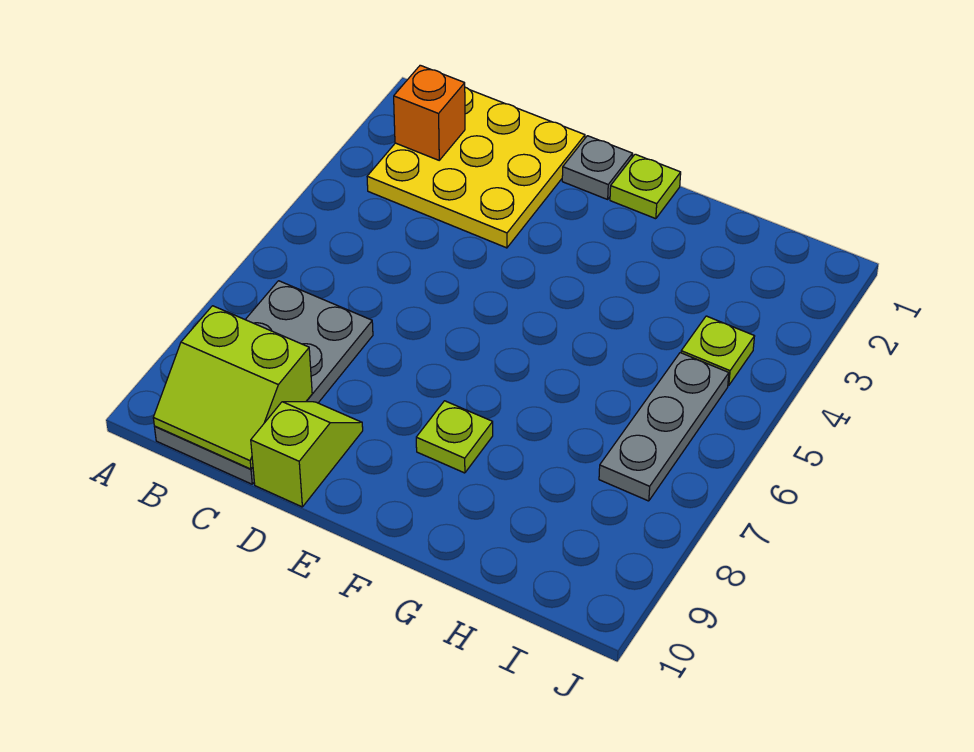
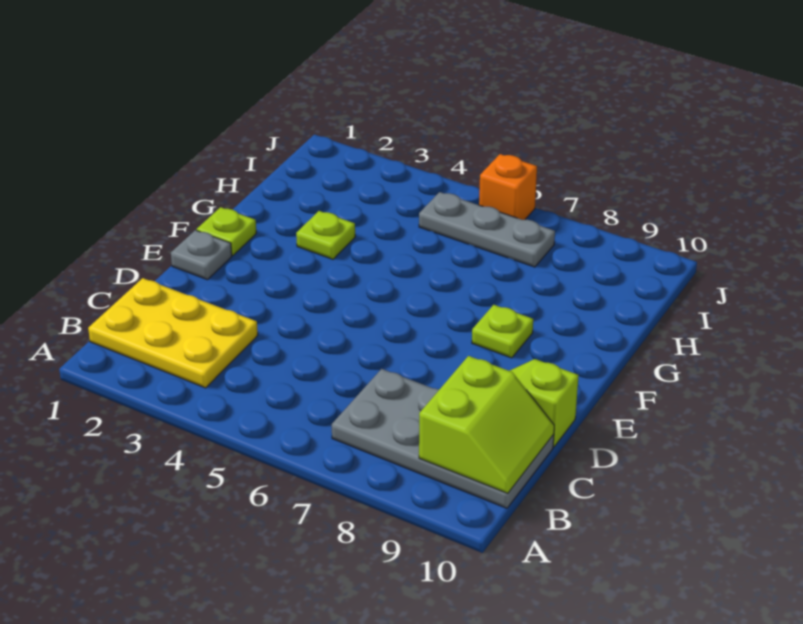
yellow plate B1:D3 level 1 -> yellow plate B1:C3 level 1
orange brick B2 level 2 -> orange brick J6 level 1
lime plate I4 level 1 -> lime plate G3 level 1

